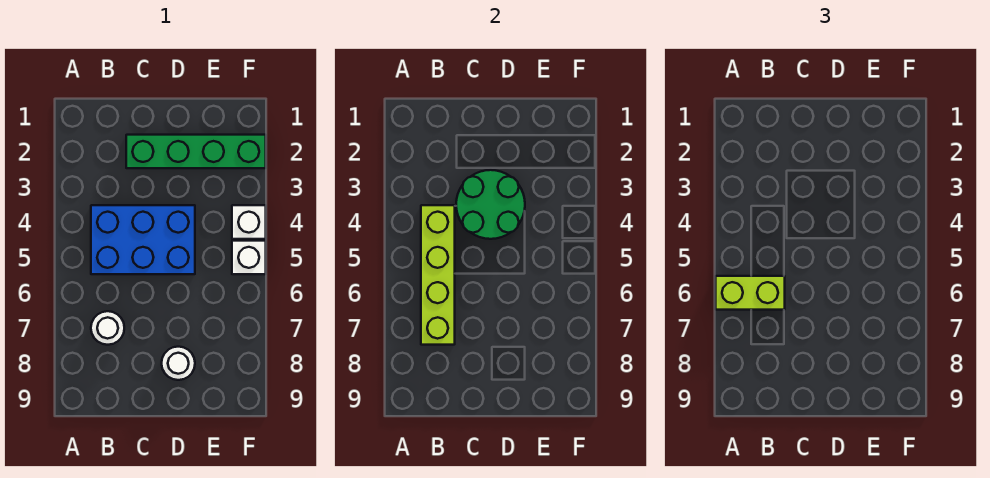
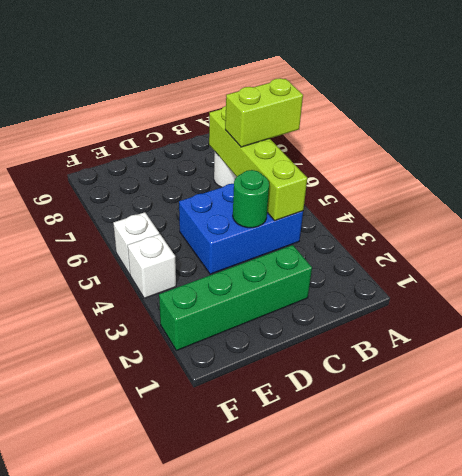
green round brick C3:D4 level 2 -> green round brick C4 level 2
white round brick D8 level 1 -> none

